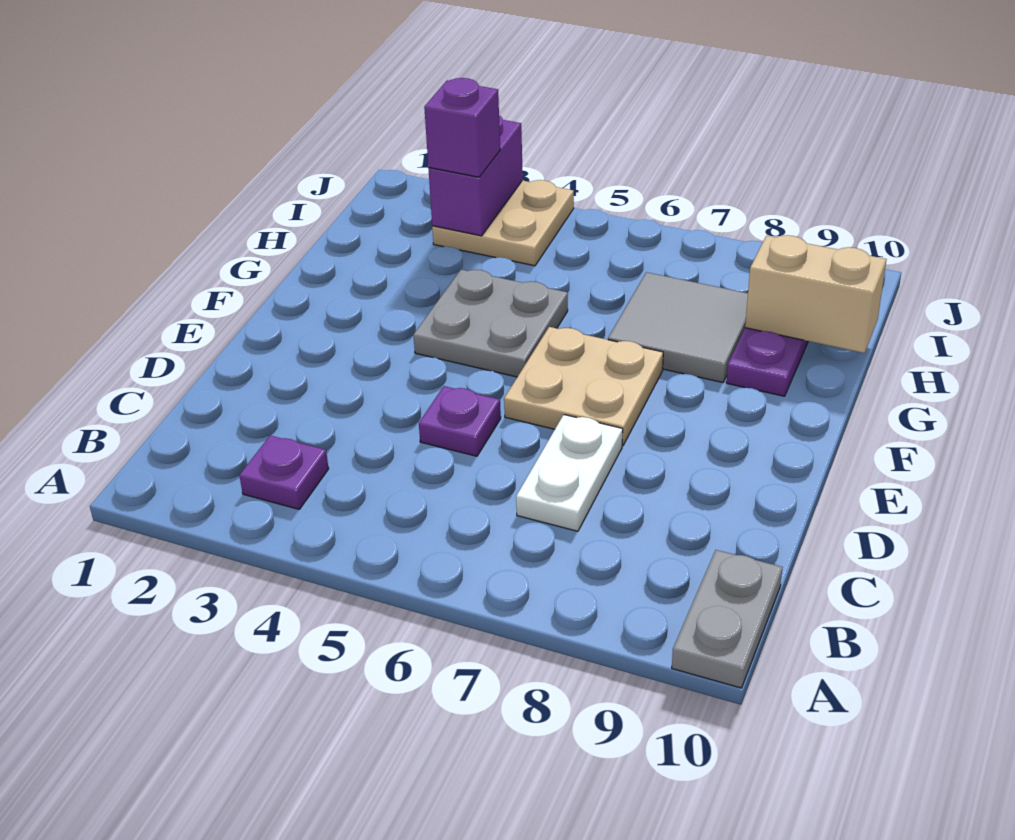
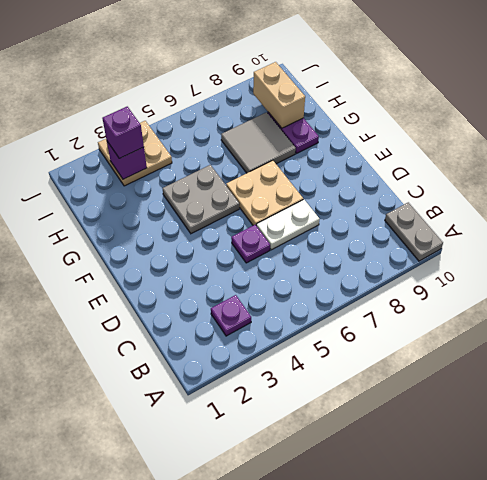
white plate C7:D7 level 1 -> white plate D6:D7 level 1
tan brick H9:H10 level 2 -> tan brick H9:I9 level 2
purple brick I3:J3 level 2 -> purple brick I3 level 2

